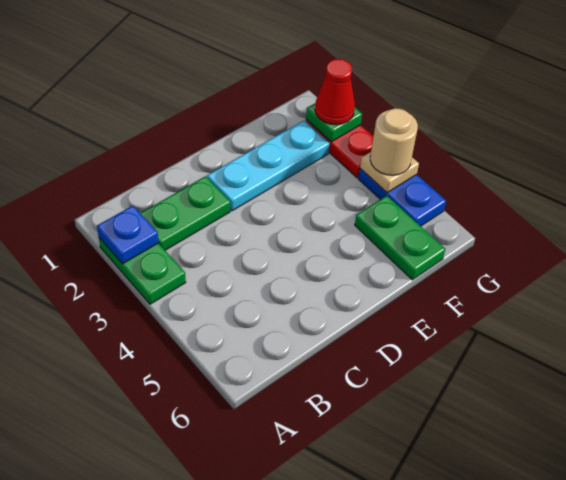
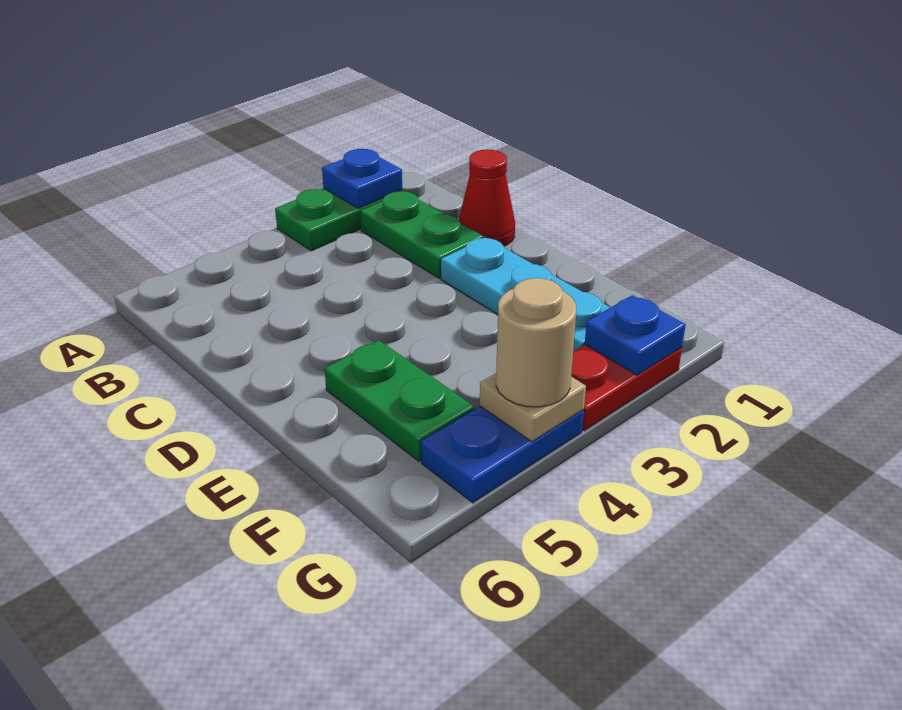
green plate F5:F6 level 1 -> green plate E5:F5 level 1
green plate G2 level 2 -> blue plate G2 level 2
red cone G2 level 3 -> red cone C1 level 1

